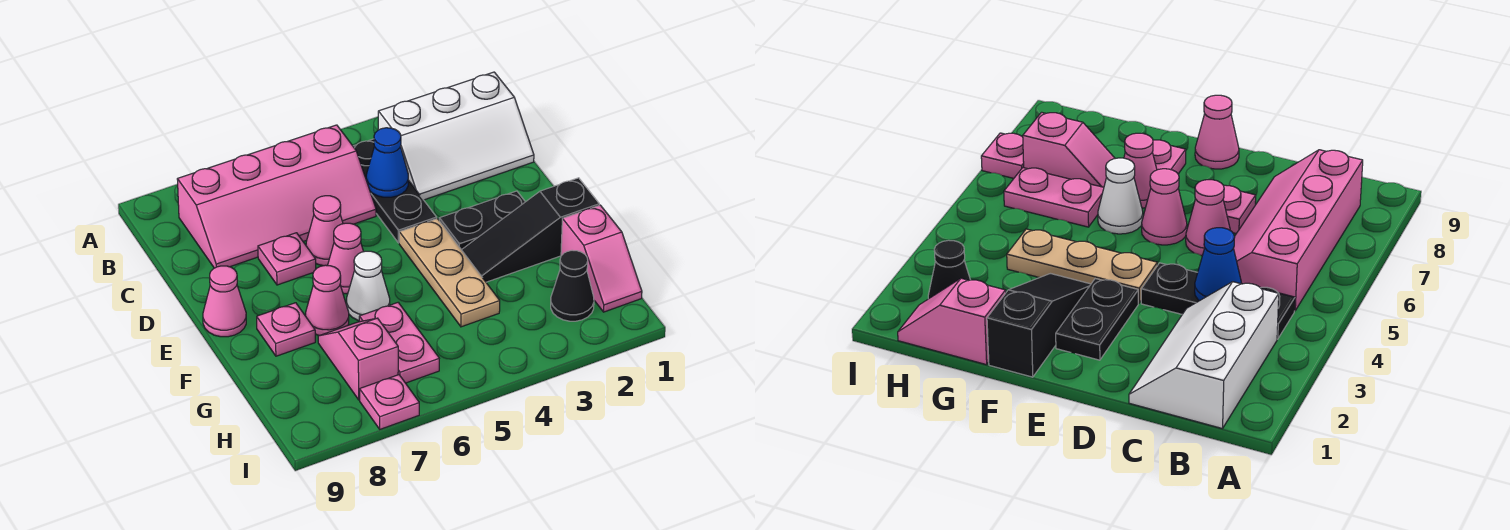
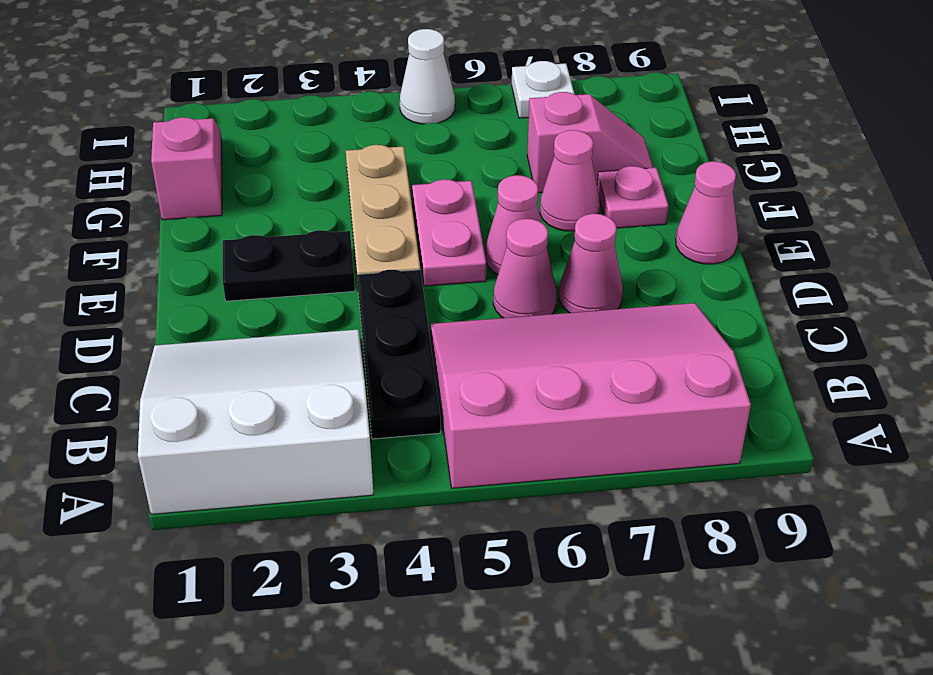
white slope B1:C3 level 1 top B -> white slope A1:C3 level 1 top A
pink slope B5:C8 level 1 top B -> pink slope A5:C8 level 1 top A
blue cone C4 level 2 -> none
pink plate D7 level 1 -> pink cone D7 level 1
black slope F1:F3 level 1 top 1 -> none
white cone F6 level 1 -> white cone I5 level 1
pink plate G6:H6 level 1 -> pink plate E5:F5 level 1
pink slope G7:H7 level 1 top H -> pink slope G7:G8 level 1 top 7
black cone H2 level 1 -> none
pink plate I7 level 1 -> white plate I7 level 1

